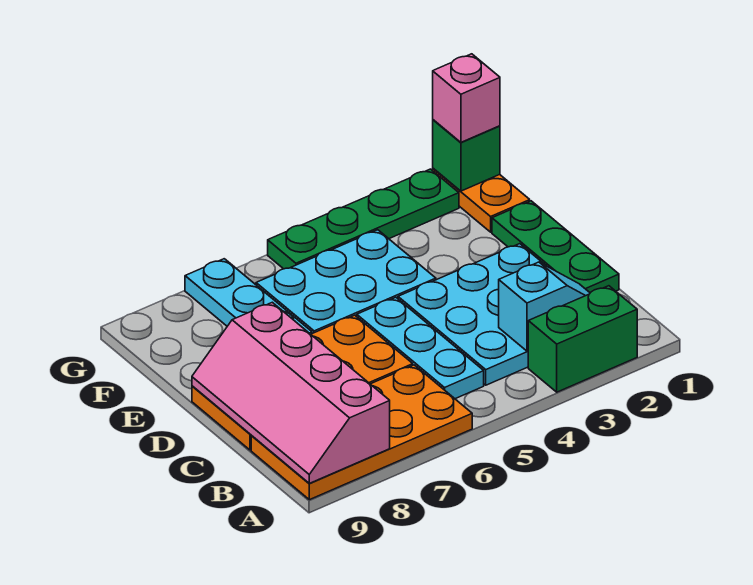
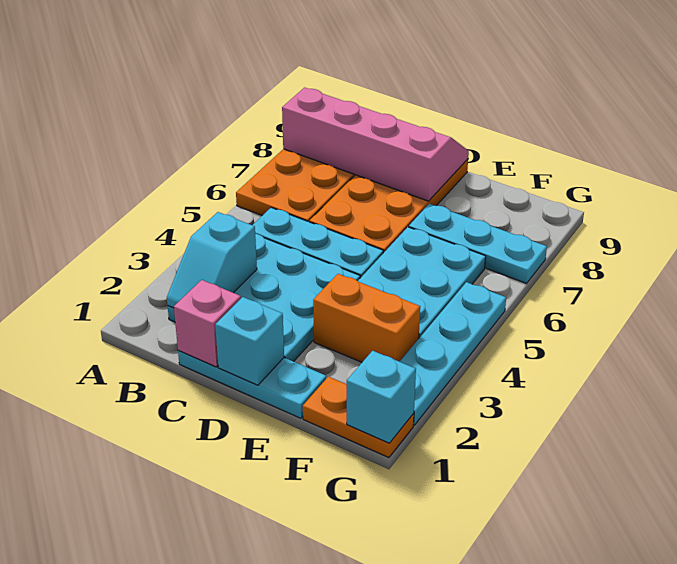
green brick A2:A3 level 1 -> none
green plate C1:E1 level 1 -> cyan plate C1:E1 level 1
none -> cyan brick D1 level 2
none -> orange brick E3:F3 level 1
green brick G1 level 2 -> cyan brick G1 level 2
pink brick G1 level 3 -> pink brick C1 level 2
green plate G2:G5 level 1 -> cyan plate G2:G5 level 1

